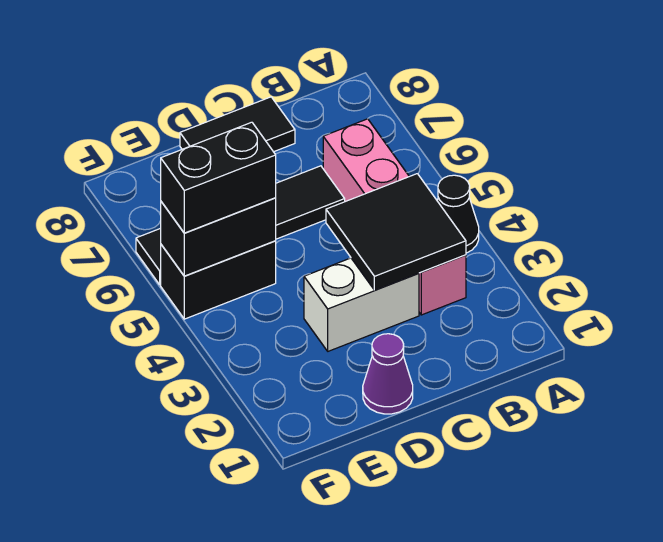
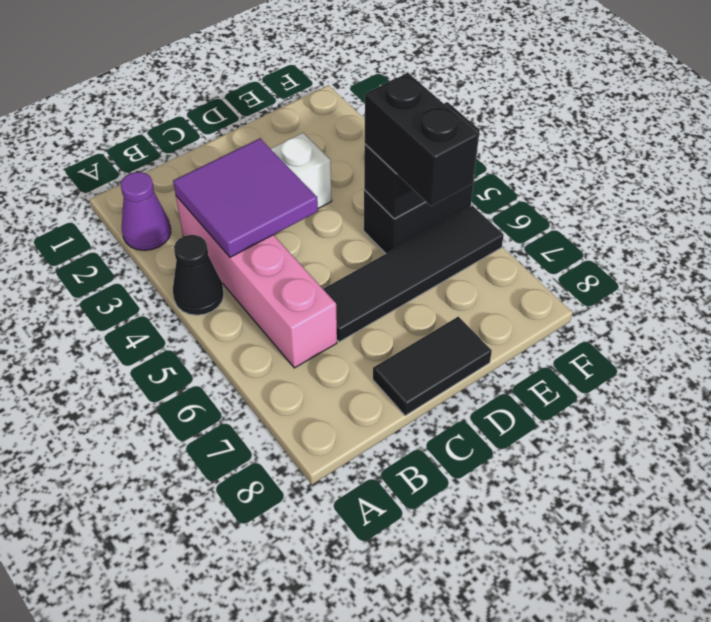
black tile B3:C4 level 2 -> purple tile B3:C4 level 2
purple cone D1 level 1 -> purple cone A2 level 1
black brick E5:F5 level 3 -> black brick E5:E6 level 3

